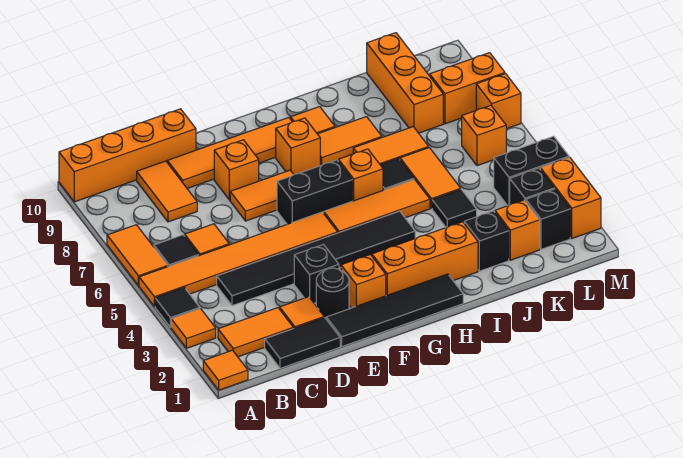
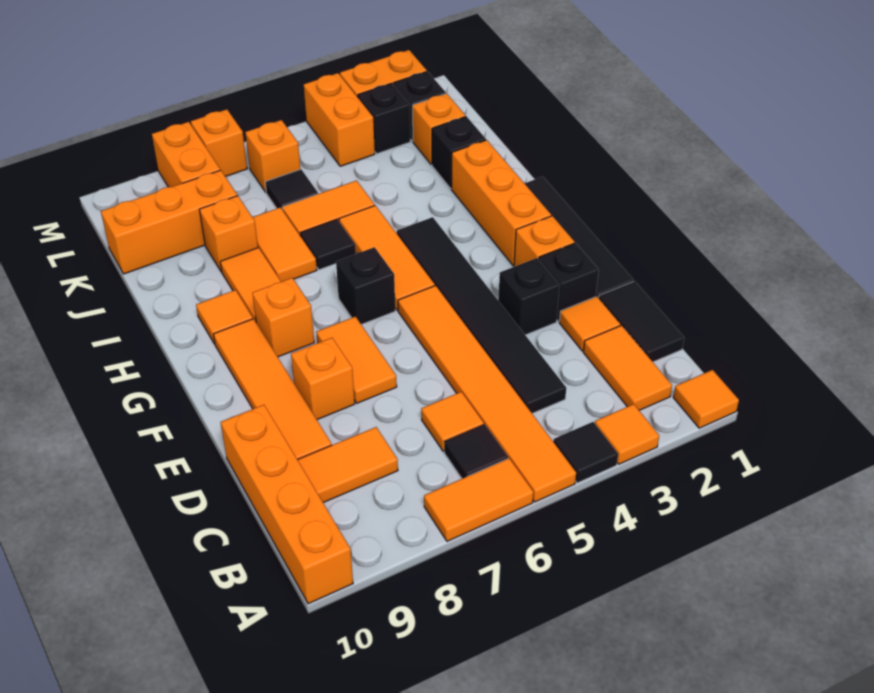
black round brick E2 level 1 -> black brick E2 level 1
black brick F6:G6 level 1 -> black brick G6 level 1
orange brick H6 level 1 -> orange brick J8 level 1
black tile J4 level 1 -> black tile K6 level 1
black brick L4:M4 level 1 -> orange brick L4:M4 level 1

